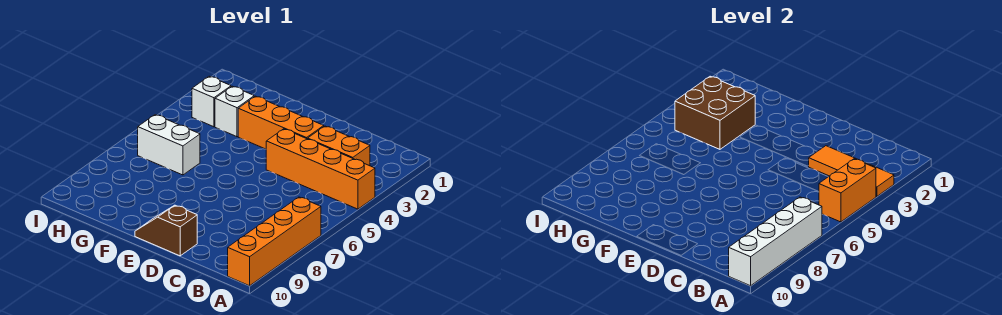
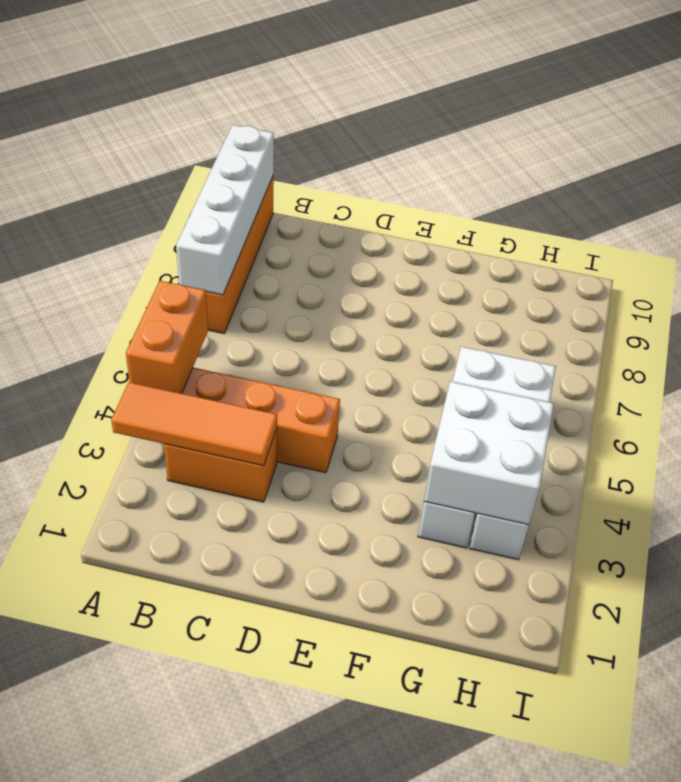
orange brick D3:F3 level 1 -> none
brown slope D10:E10 level 1 top D -> none
brown brick G3:H4 level 2 -> white brick G3:H4 level 2

